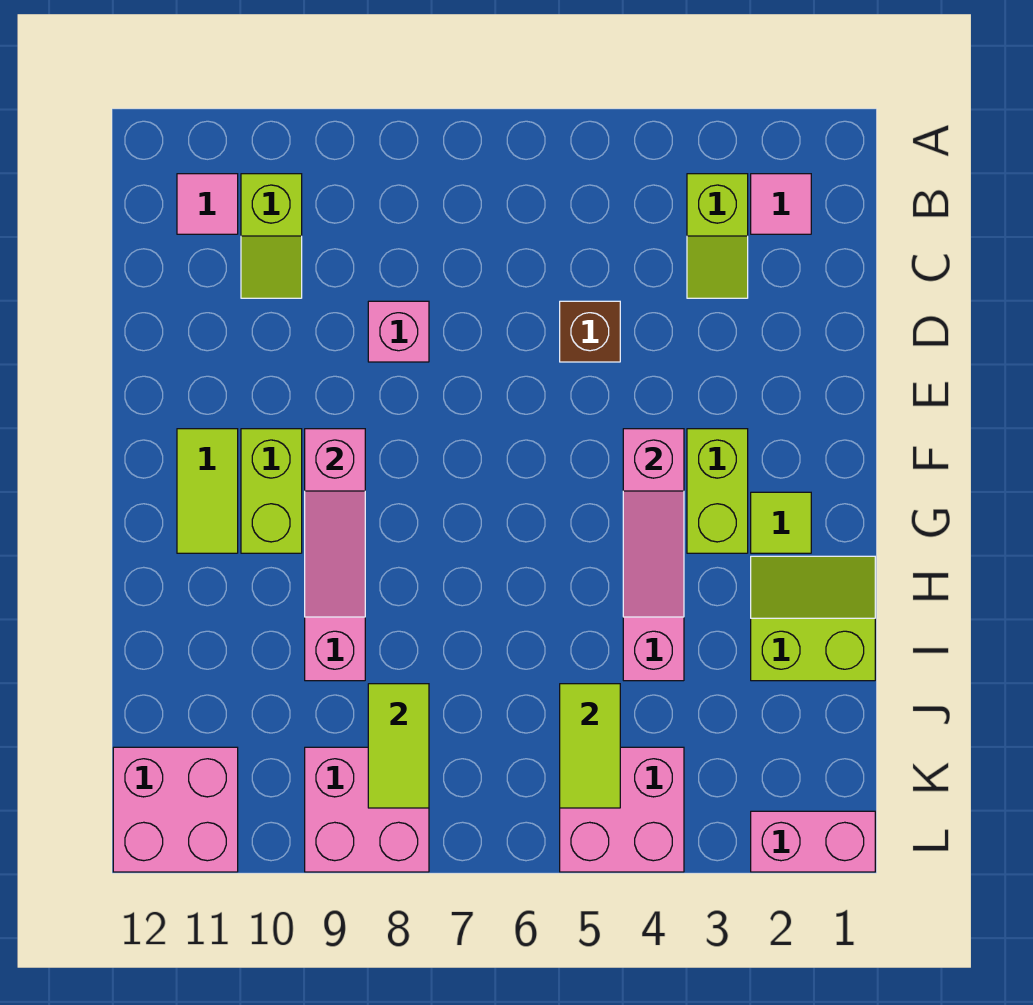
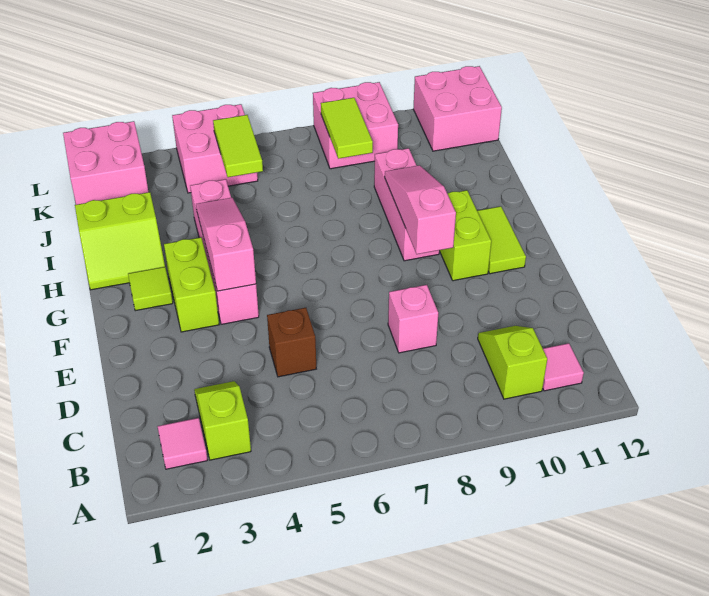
pink brick L1:L2 level 1 -> pink brick K1:L2 level 1

